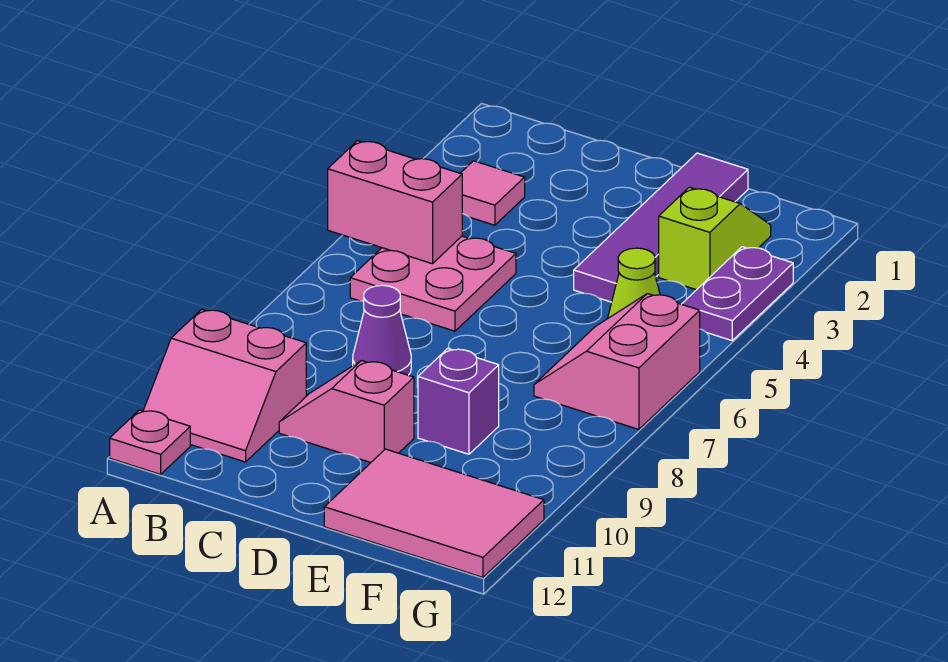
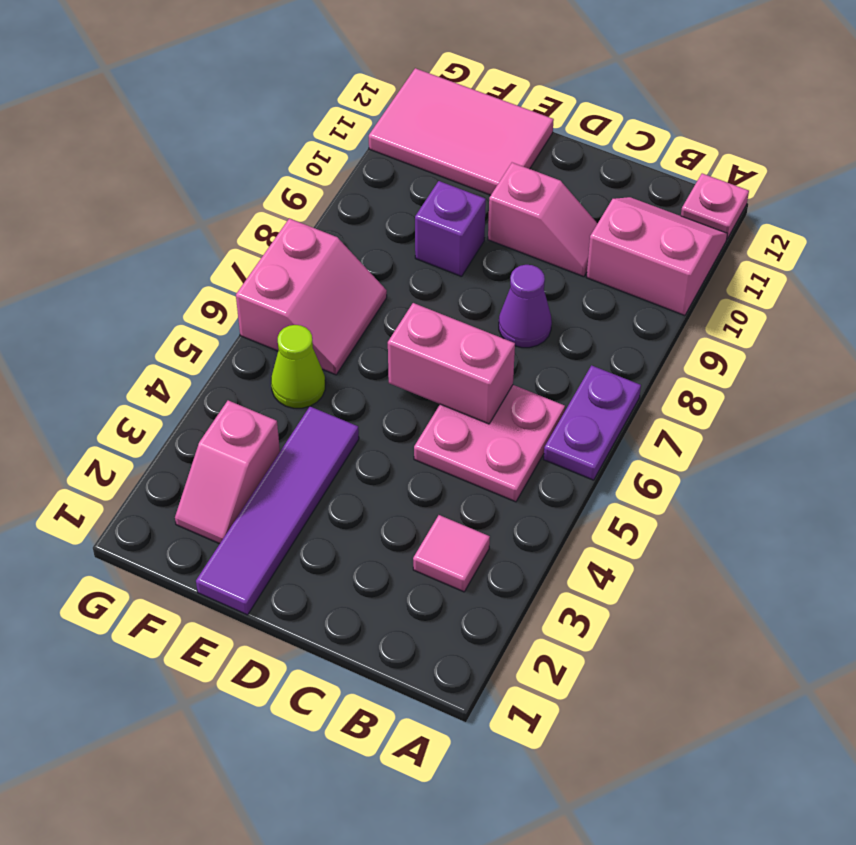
pink brick A5:B5 level 2 -> pink brick C6:D6 level 2
lime slope F2:F3 level 1 top 3 -> pink slope F2:F3 level 1 top 3
purple plate G3:G4 level 1 -> purple plate A6:A7 level 1

